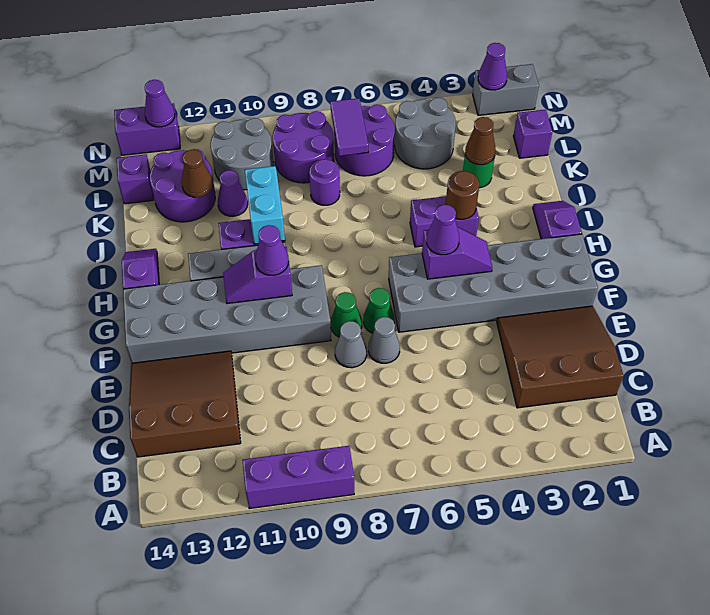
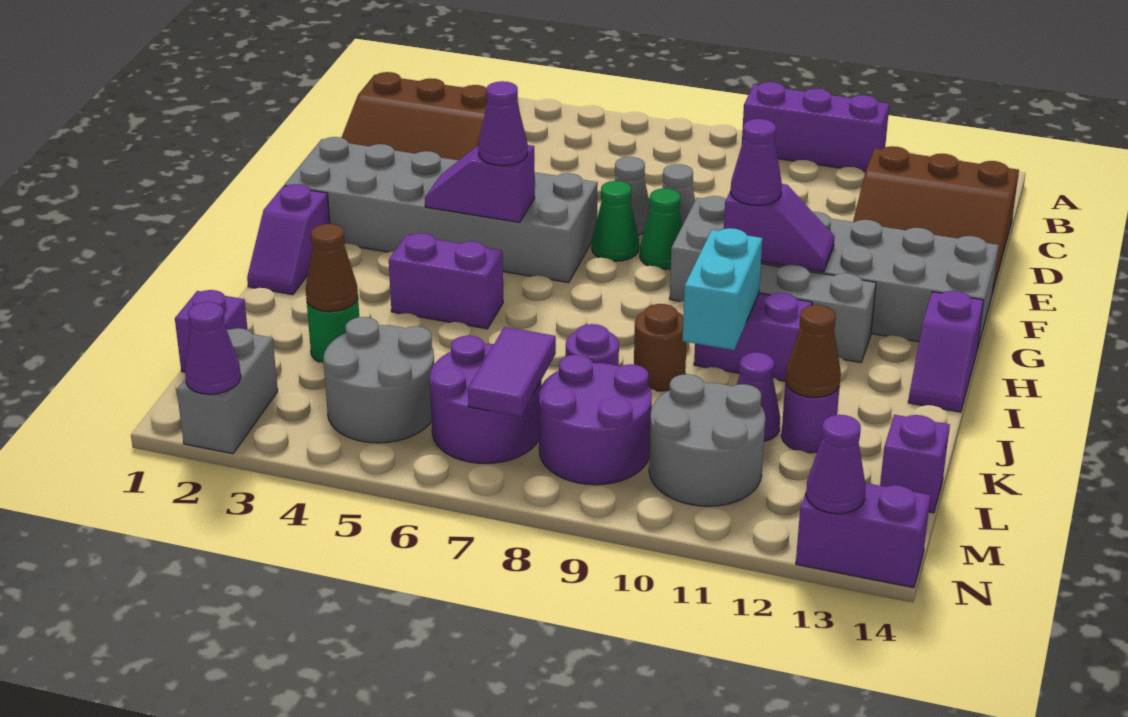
brown round brick I4 level 2 -> brown round brick J9 level 1
purple round brick K12:L13 level 1 -> purple round brick K12 level 1
grey brick N1:N2 level 1 -> grey brick M2:N2 level 1

